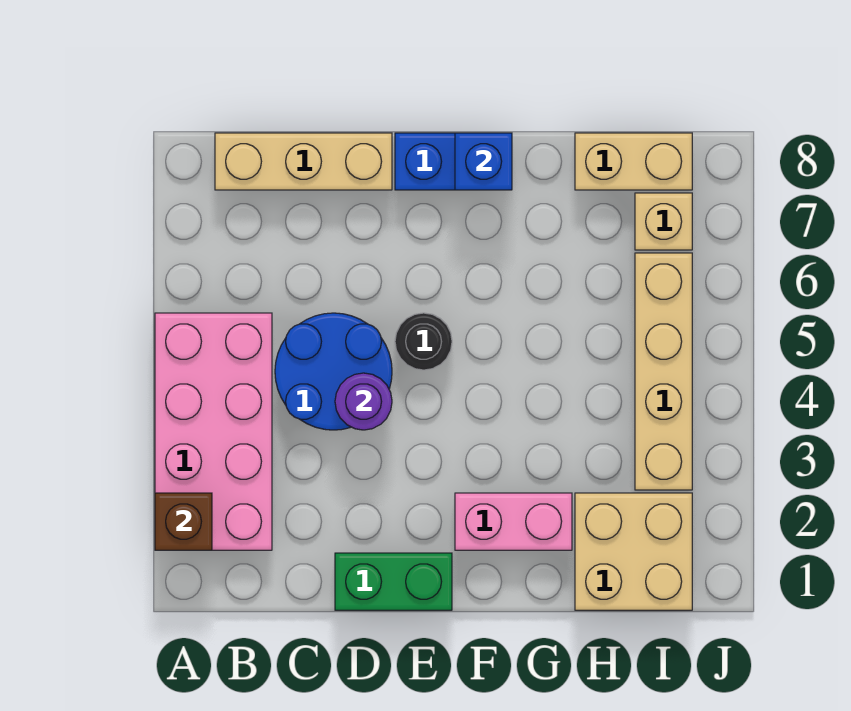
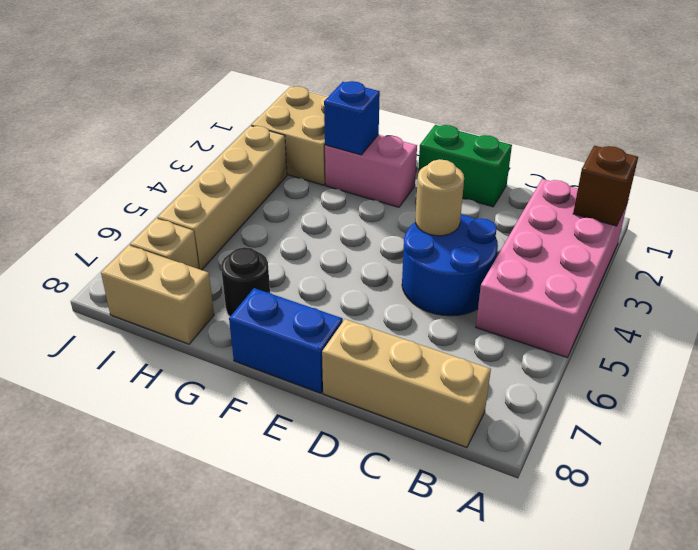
purple round brick D4 level 2 -> tan round brick D4 level 2
black round brick E5 level 1 -> black round brick G7 level 1
blue brick F8 level 2 -> blue brick G2 level 2

